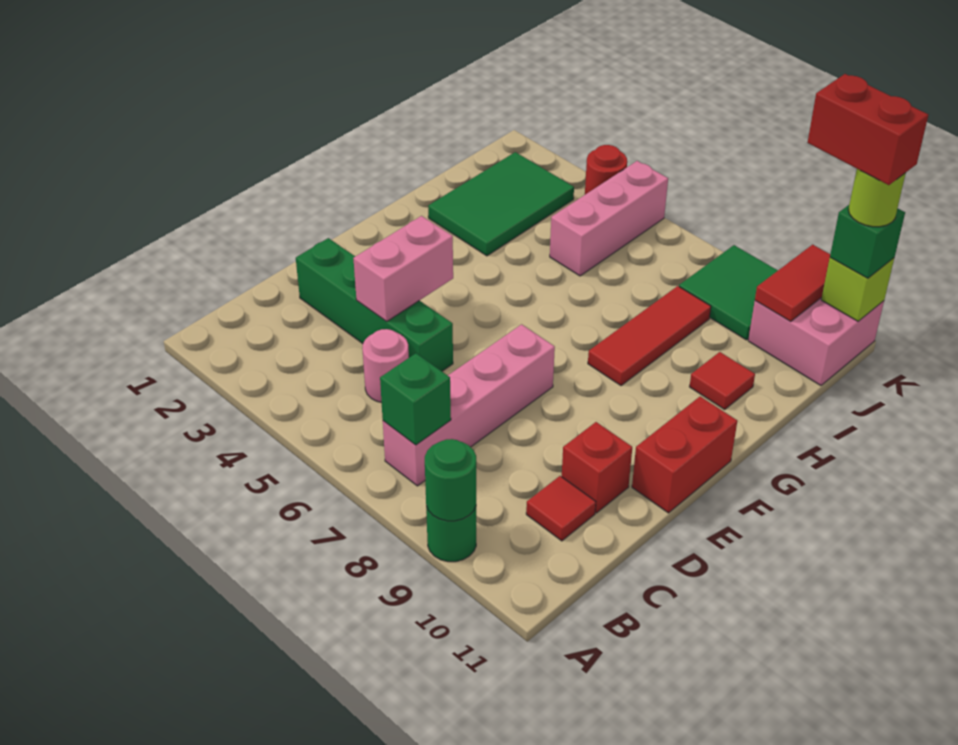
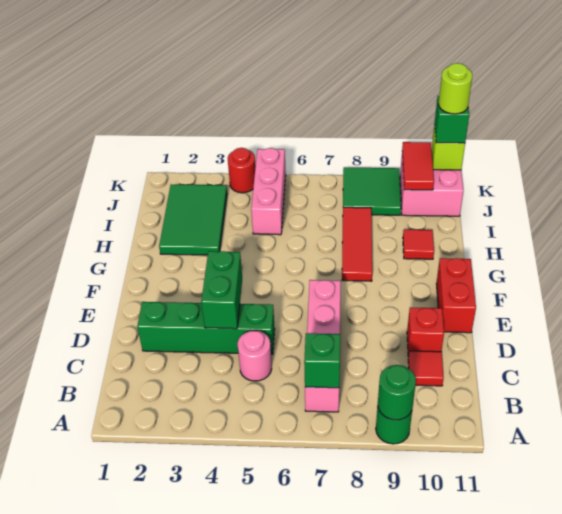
pink brick D4:E4 level 2 -> green brick D4:E4 level 2
red brick K10:K11 level 5 -> none

